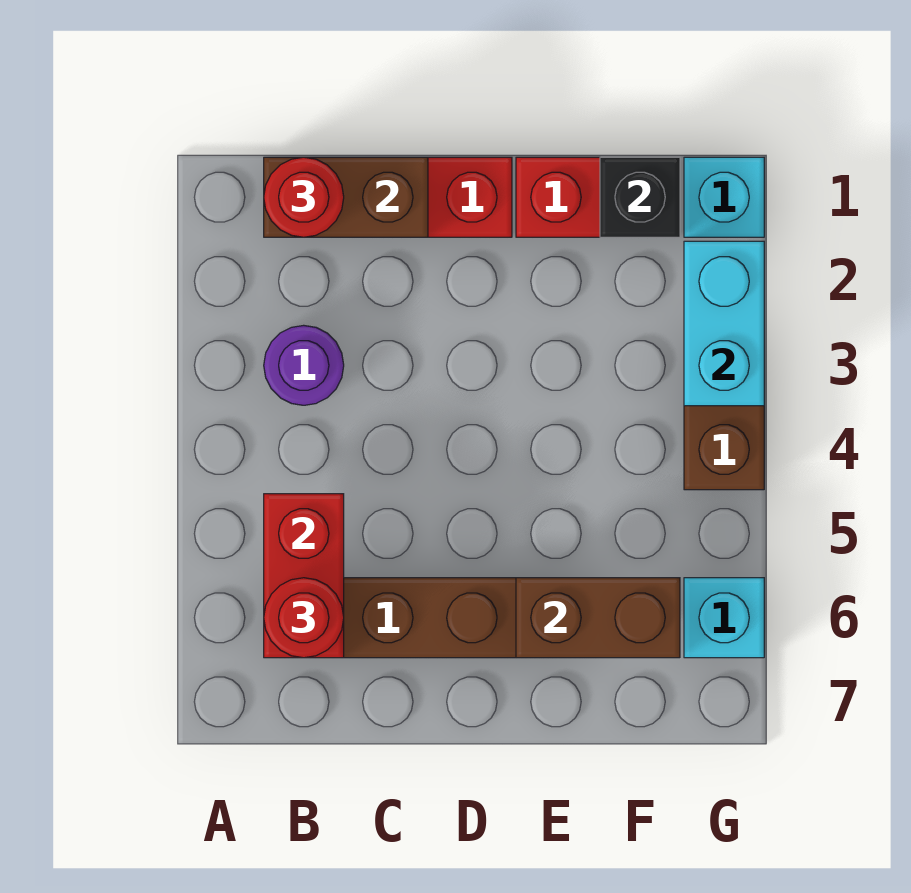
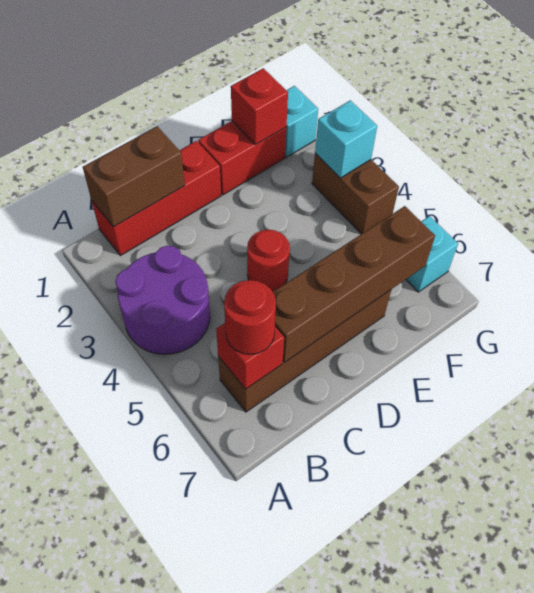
red round brick B1 level 3 -> red round brick D4 level 1
purple round brick B3 level 1 -> purple round brick A3:B4 level 1
red brick B5:B6 level 2 -> red brick B6 level 2
brown brick E6:F6 level 2 -> brown brick C6:F6 level 2
black brick F1 level 2 -> red brick F1 level 2
cyan brick G2:G3 level 2 -> cyan brick G3 level 2

